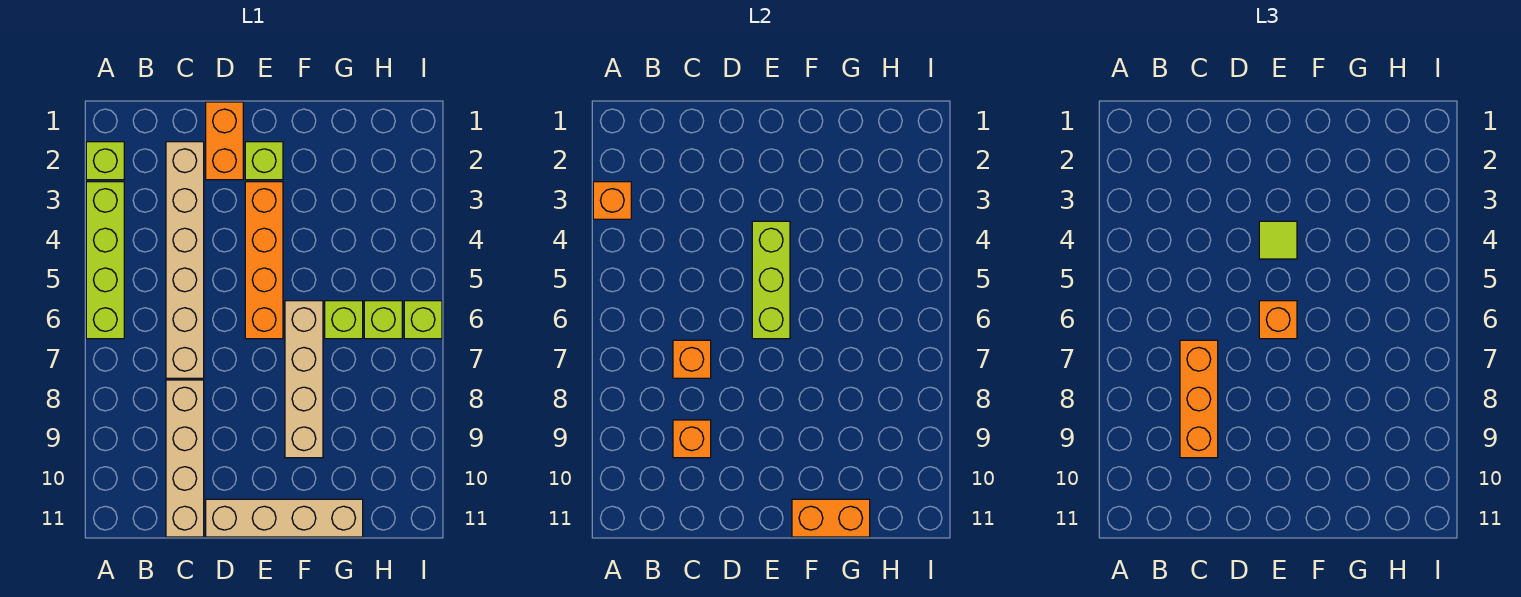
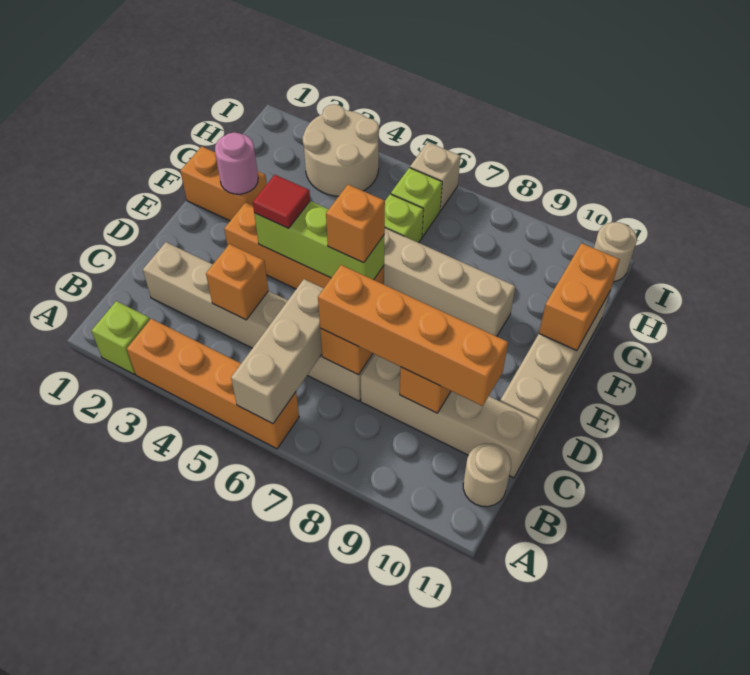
lime brick A3:A6 level 1 -> orange brick A3:A6 level 1
orange brick A3 level 2 -> orange brick C4 level 2
none -> tan brick A6:C6 level 2
none -> tan round brick B11 level 1
orange brick C7:C9 level 3 -> orange brick C7:C10 level 3
orange brick D1:D2 level 1 -> orange brick F1:F2 level 1
lime brick E2 level 1 -> none
lime tile E4 level 3 -> red tile E4 level 3
none -> pink round brick F2 level 2
none -> tan round brick H3:I4 level 1
lime brick I6 level 1 -> tan brick I6 level 1
none -> tan round brick I11 level 1

